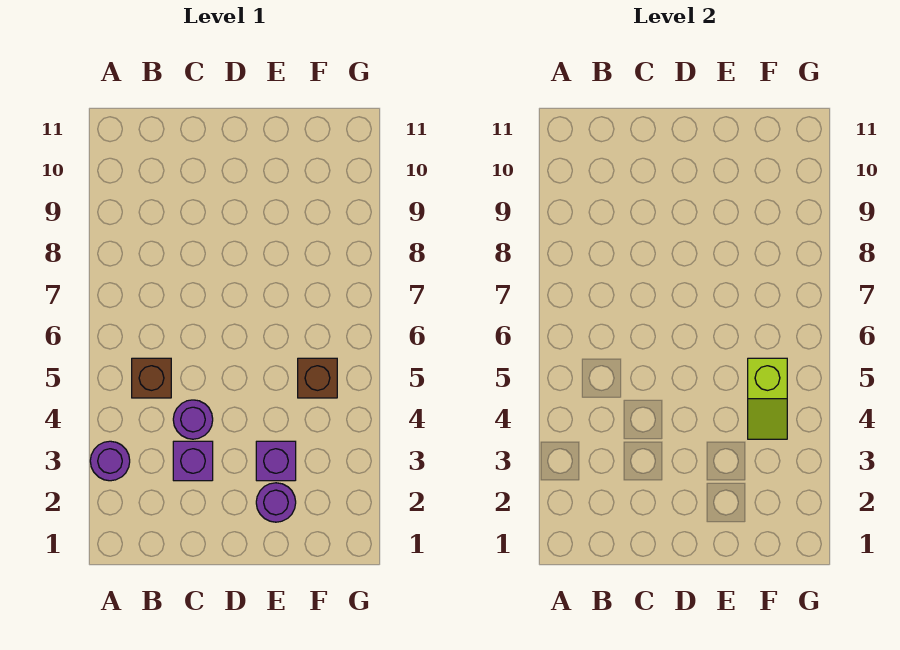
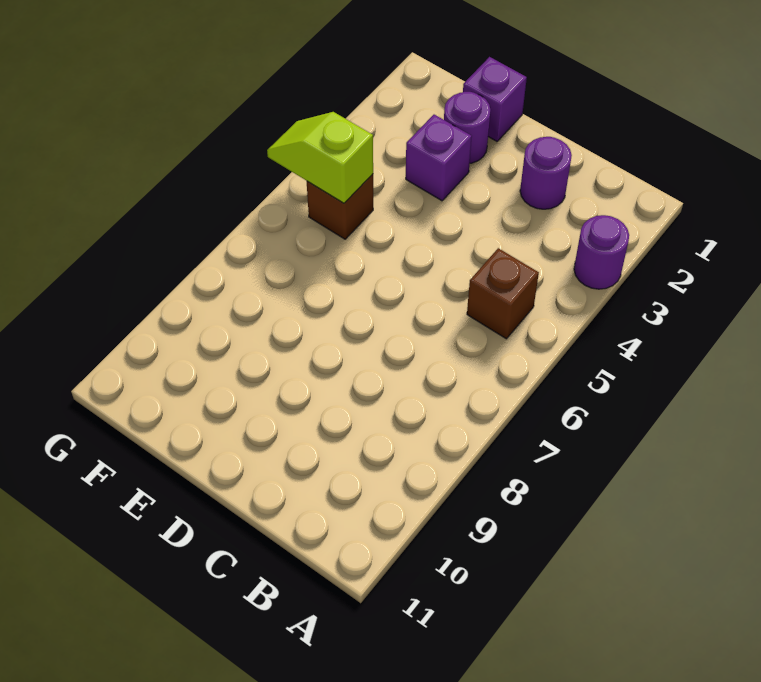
purple brick C3 level 1 -> purple brick E1 level 1
purple round brick C4 level 1 -> purple round brick C2 level 1
lime slope F4:F5 level 2 top 5 -> lime slope F5:G5 level 2 top F

